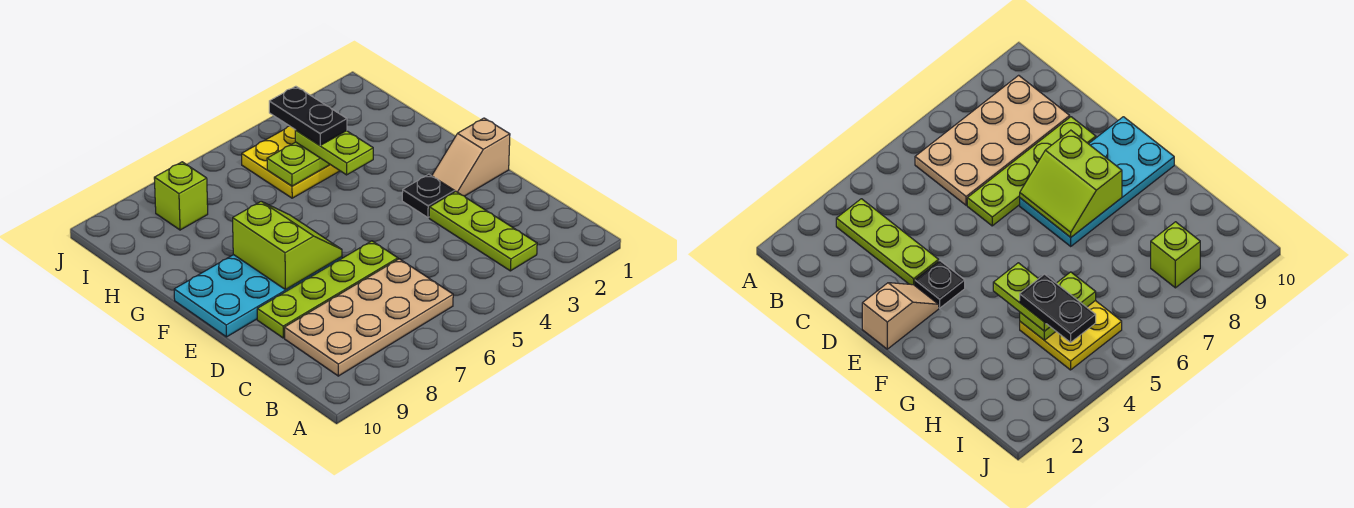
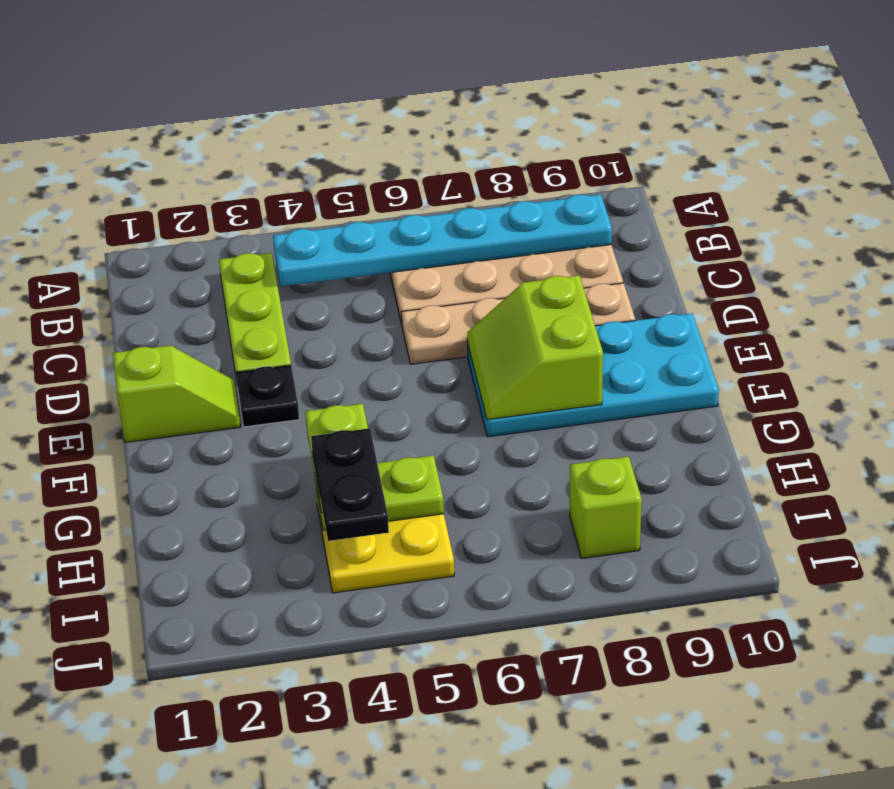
none -> cyan plate B4:B9 level 2
lime plate D6:D9 level 1 -> tan plate D6:D9 level 1
tan slope E1:E2 level 1 top 1 -> lime slope E1:E2 level 1 top 1

